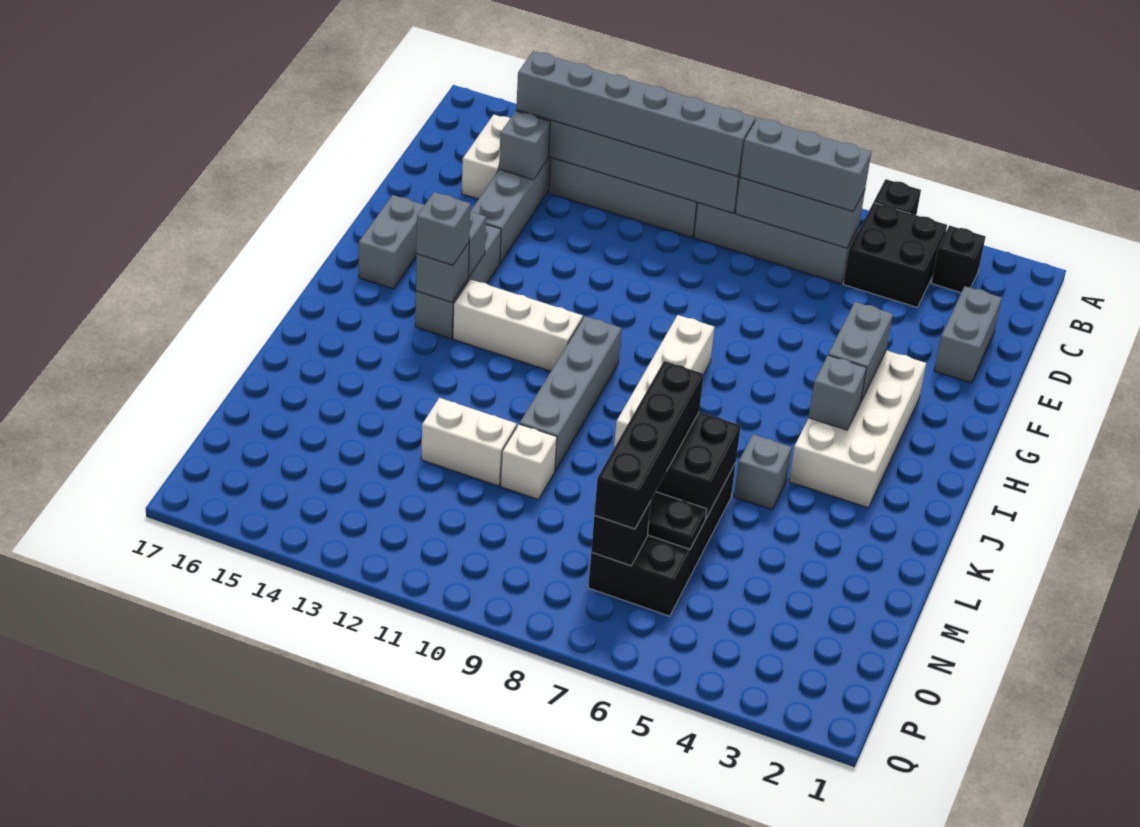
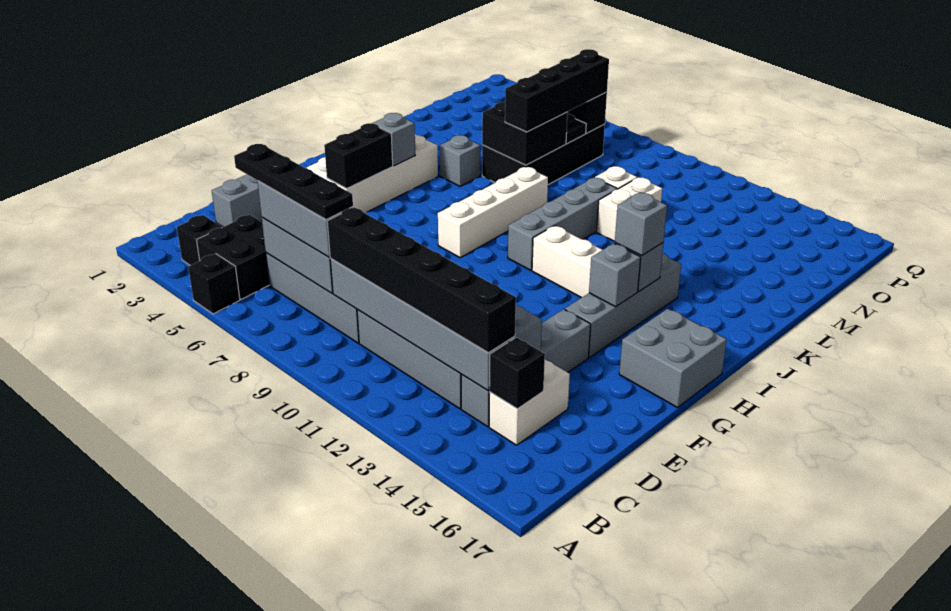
none -> black plate C5:C8 level 4
grey brick C9:C14 level 3 -> black brick C9:C14 level 3
none -> black brick C15 level 2
grey brick G4:H4 level 2 -> black brick G4:H4 level 2
grey brick G14:I14 level 1 -> grey brick G14:J14 level 1
grey brick G16:H16 level 1 -> grey brick G16:H17 level 1
white brick M11:M12 level 1 -> white brick L11:M11 level 1

